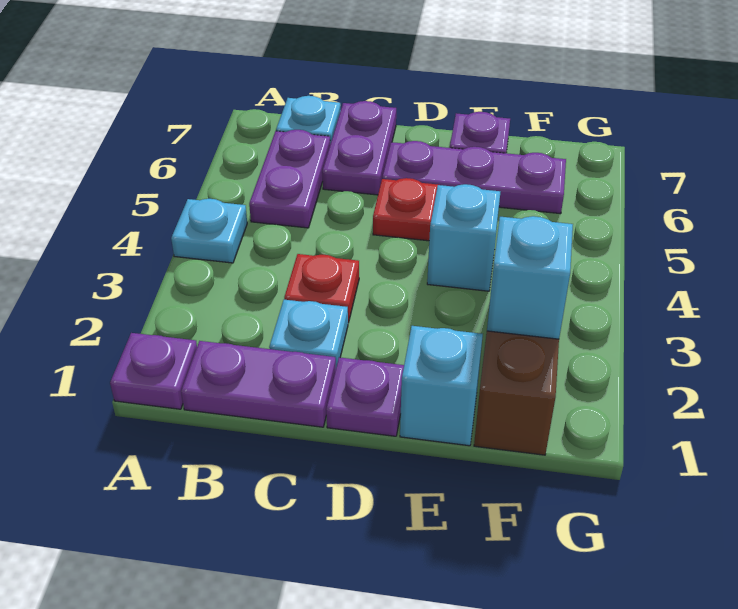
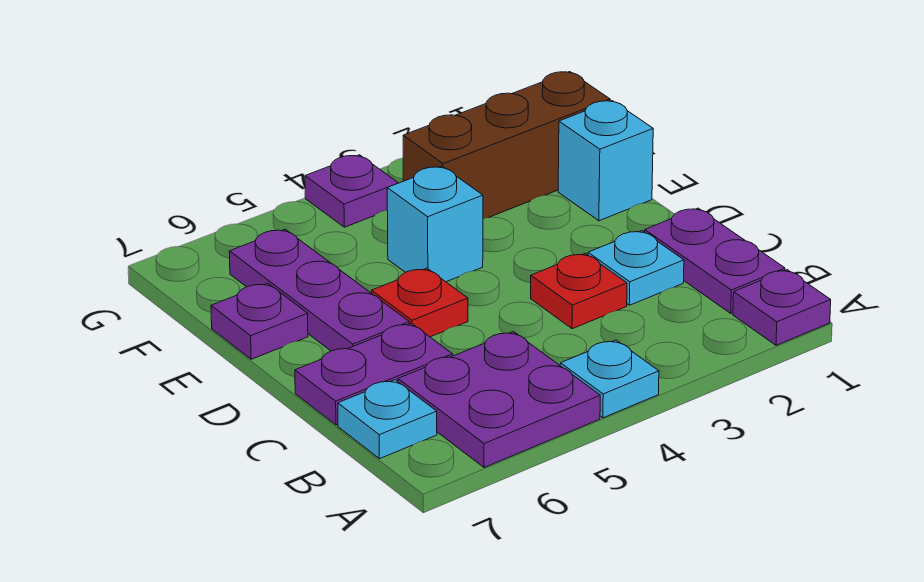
purple plate B5:B6 level 1 -> purple plate A5:B6 level 1
purple plate D1 level 1 -> purple plate G4 level 1
cyan brick F2 level 2 -> none

